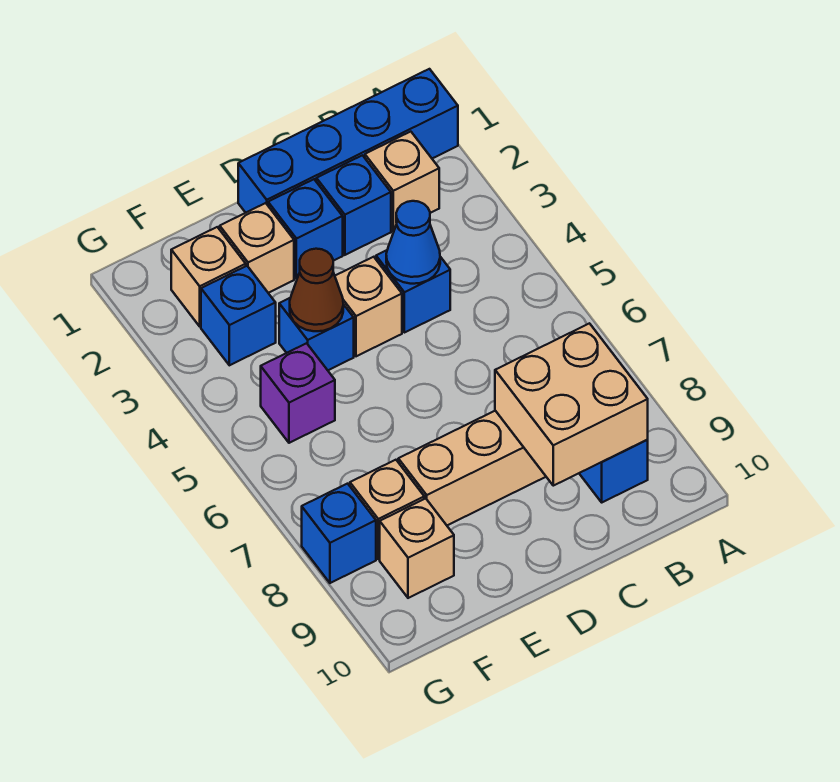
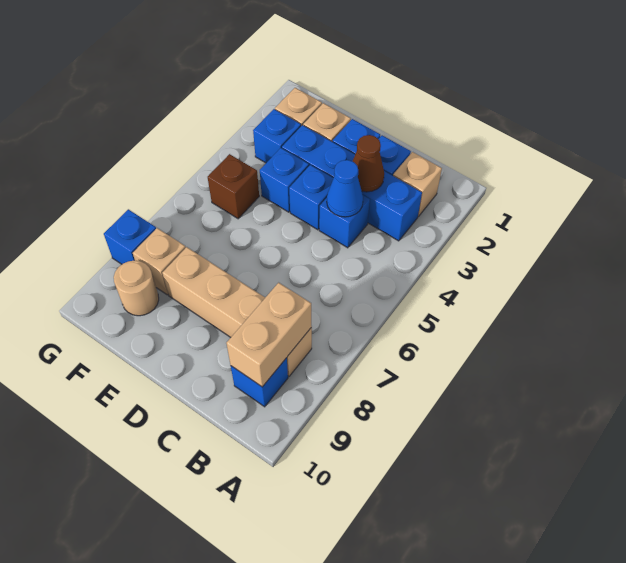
blue brick A1:D1 level 1 -> blue brick B3:E3 level 1
tan brick B8:C9 level 2 -> tan brick B8:B9 level 2
tan brick D4 level 1 -> blue brick D4 level 1
brown cone E4 level 2 -> brown cone C3 level 2
purple brick F5 level 1 -> brown brick F5 level 1
tan brick F9 level 1 -> tan round brick F9 level 1

